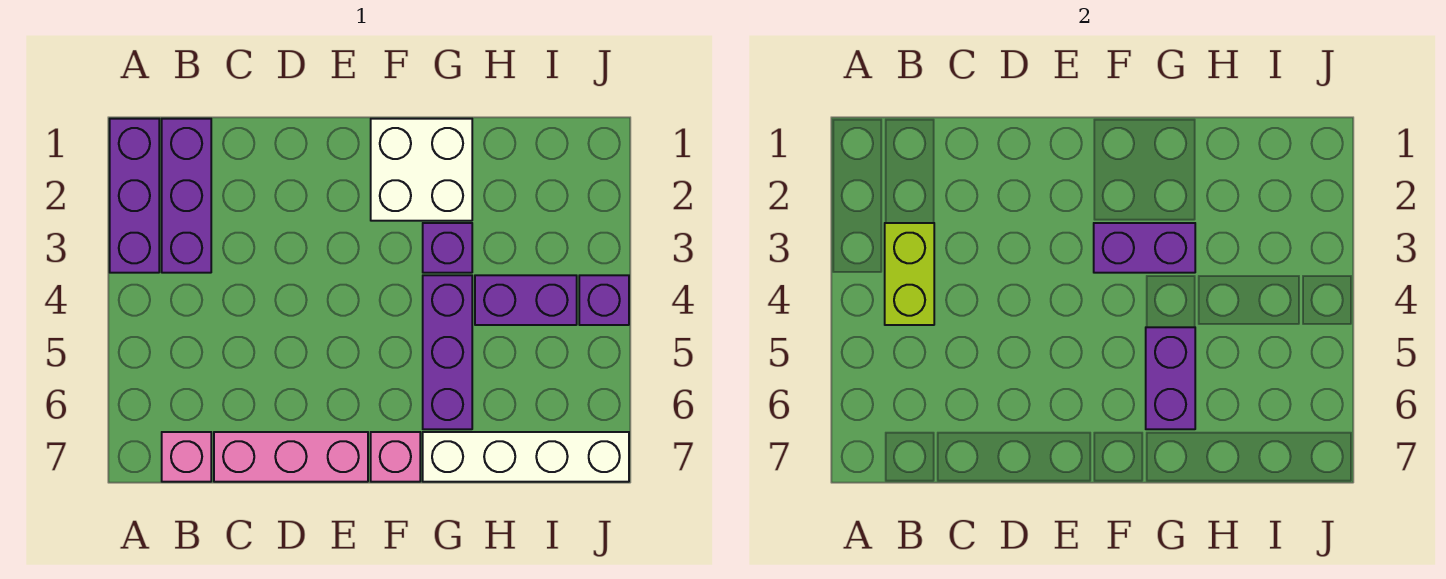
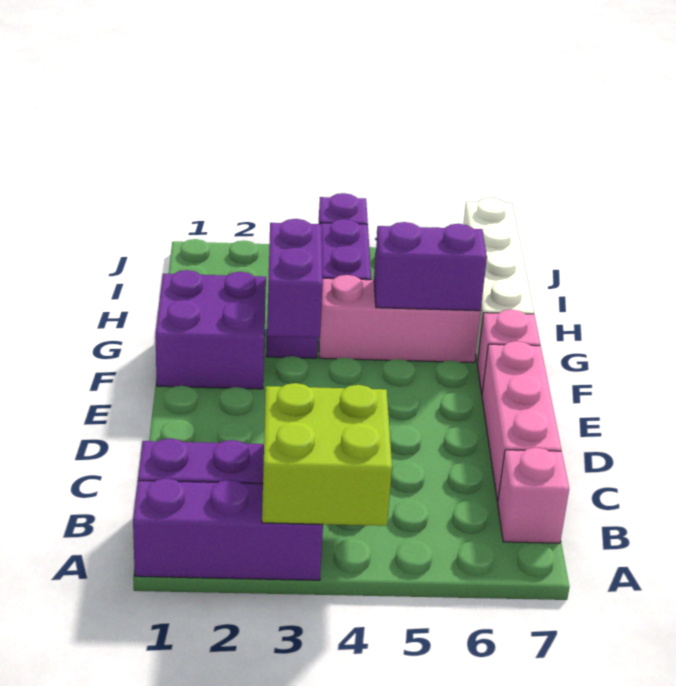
lime brick B3:B4 level 2 -> lime brick A3:B4 level 2
white brick F1:G2 level 1 -> purple brick F1:G2 level 1
purple brick G4:G6 level 1 -> pink brick G4:G6 level 1

